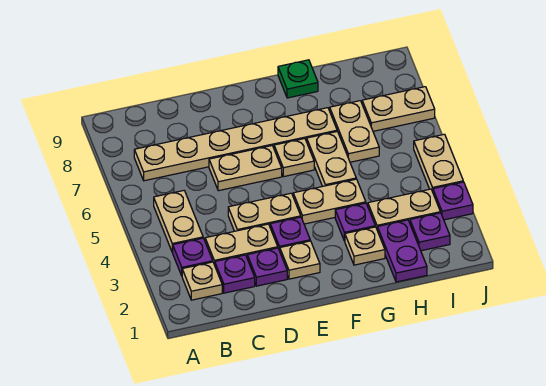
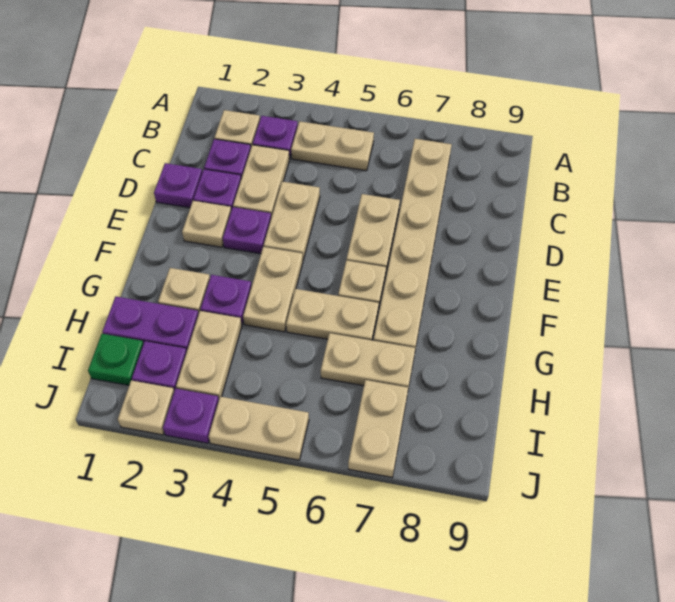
none -> purple plate D1 level 1
green plate G9 level 1 -> green plate I1 level 1
none -> tan plate J2 level 1

